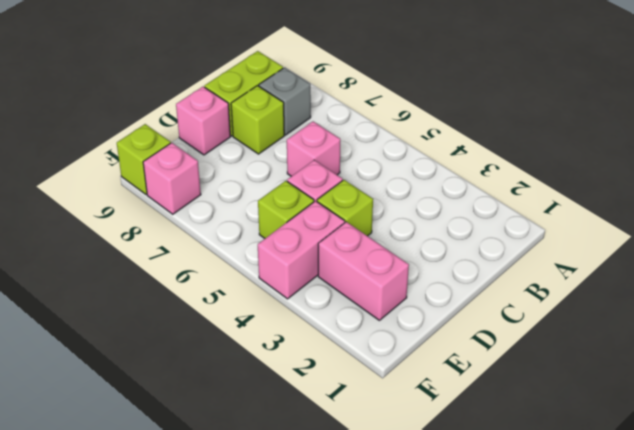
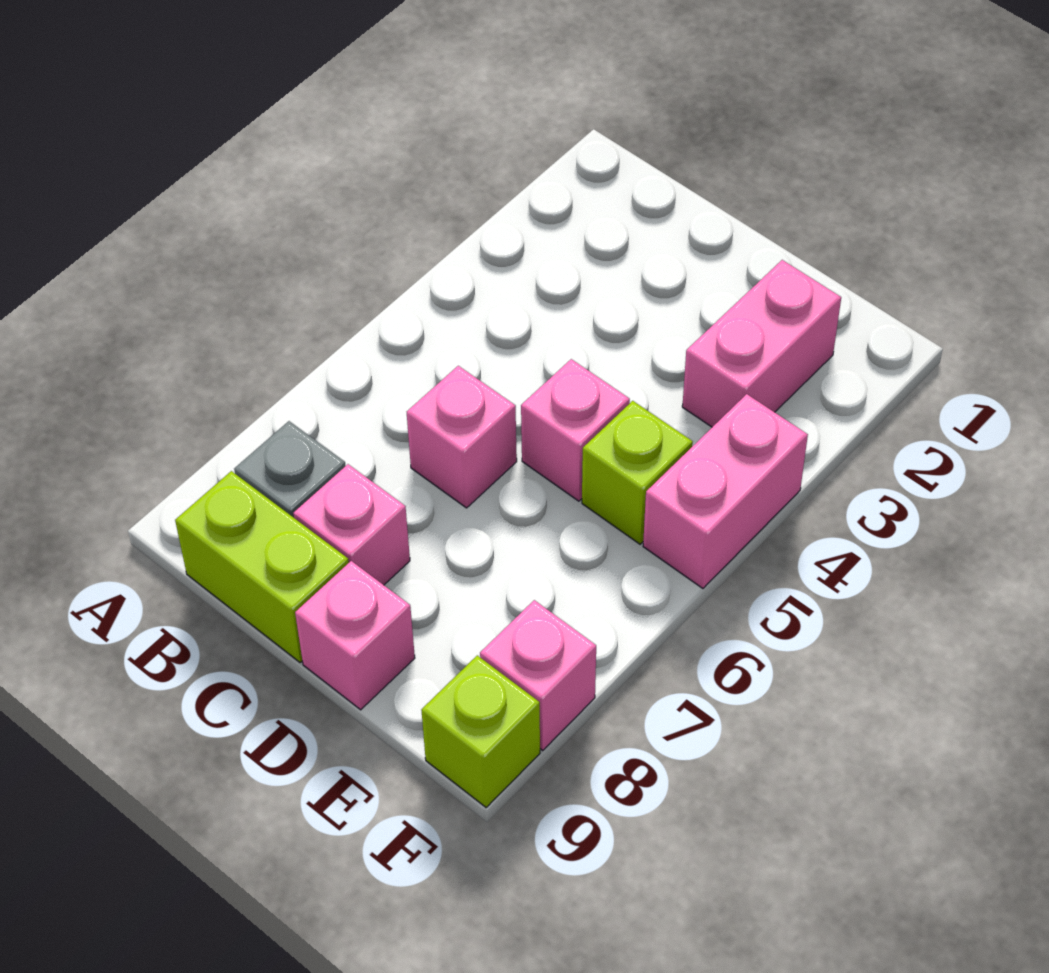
lime brick C8 level 1 -> pink brick C8 level 1
lime brick D4 level 1 -> none
pink brick E4:F4 level 1 -> pink brick F4:F5 level 1

